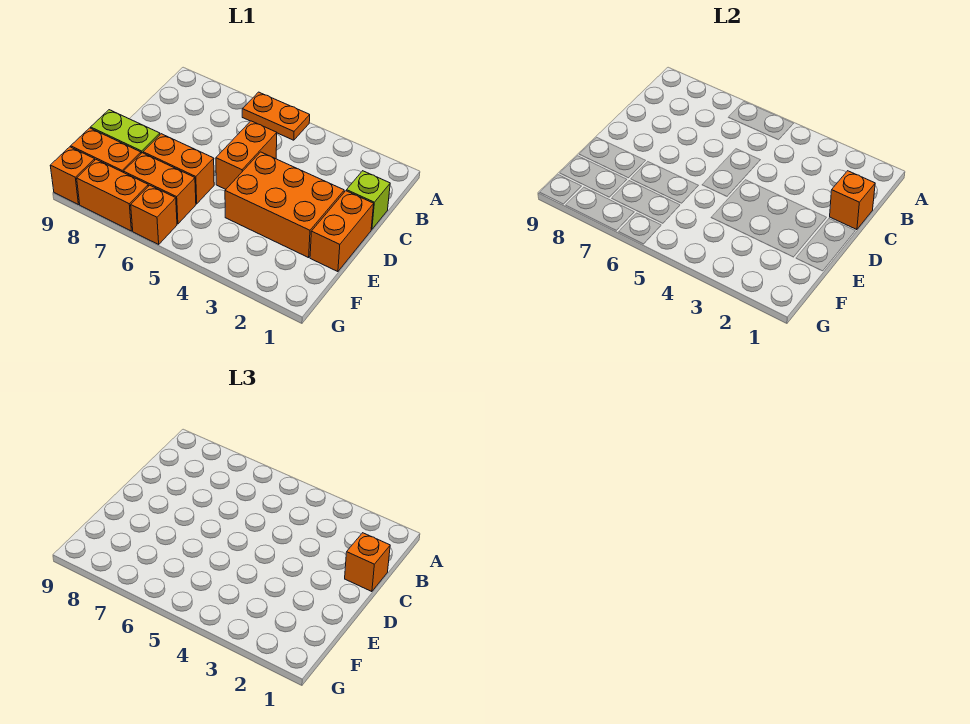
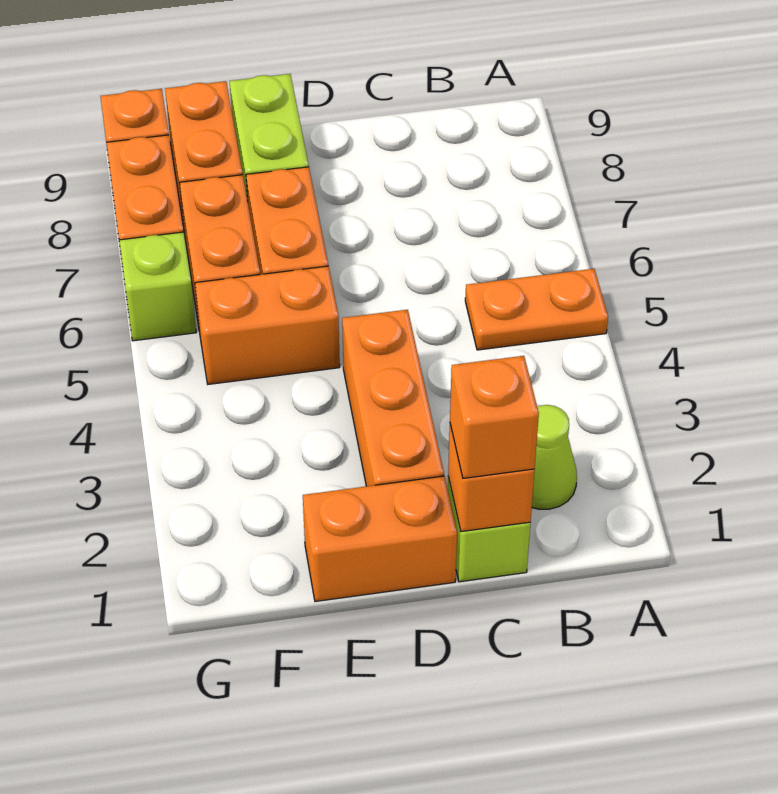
orange plate A5:A6 level 1 -> orange plate A5:B5 level 1
none -> lime cone B2 level 1
orange brick C5:D5 level 1 -> orange brick E5:F5 level 1
orange brick D2:E4 level 1 -> orange brick D2:D4 level 1
orange brick G6 level 1 -> lime brick G6 level 1

